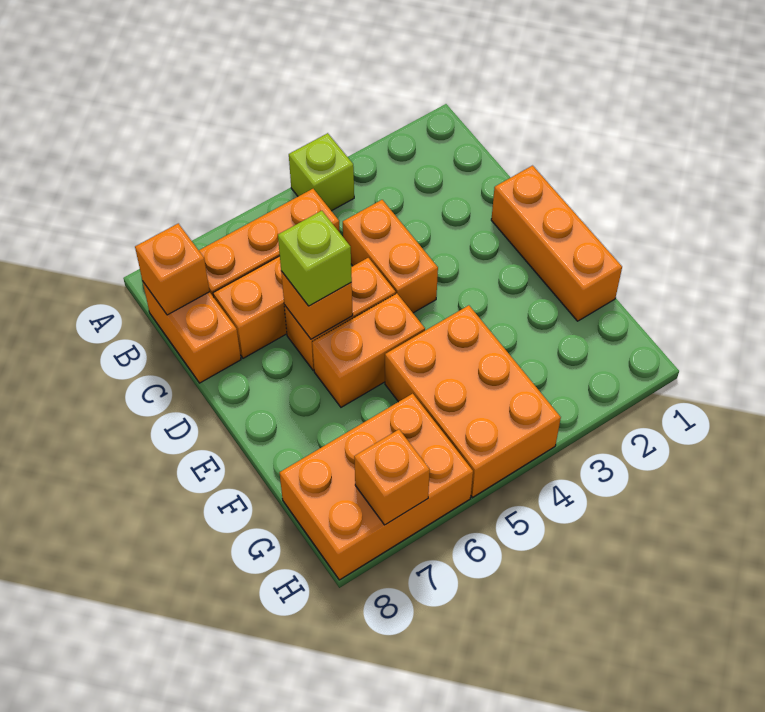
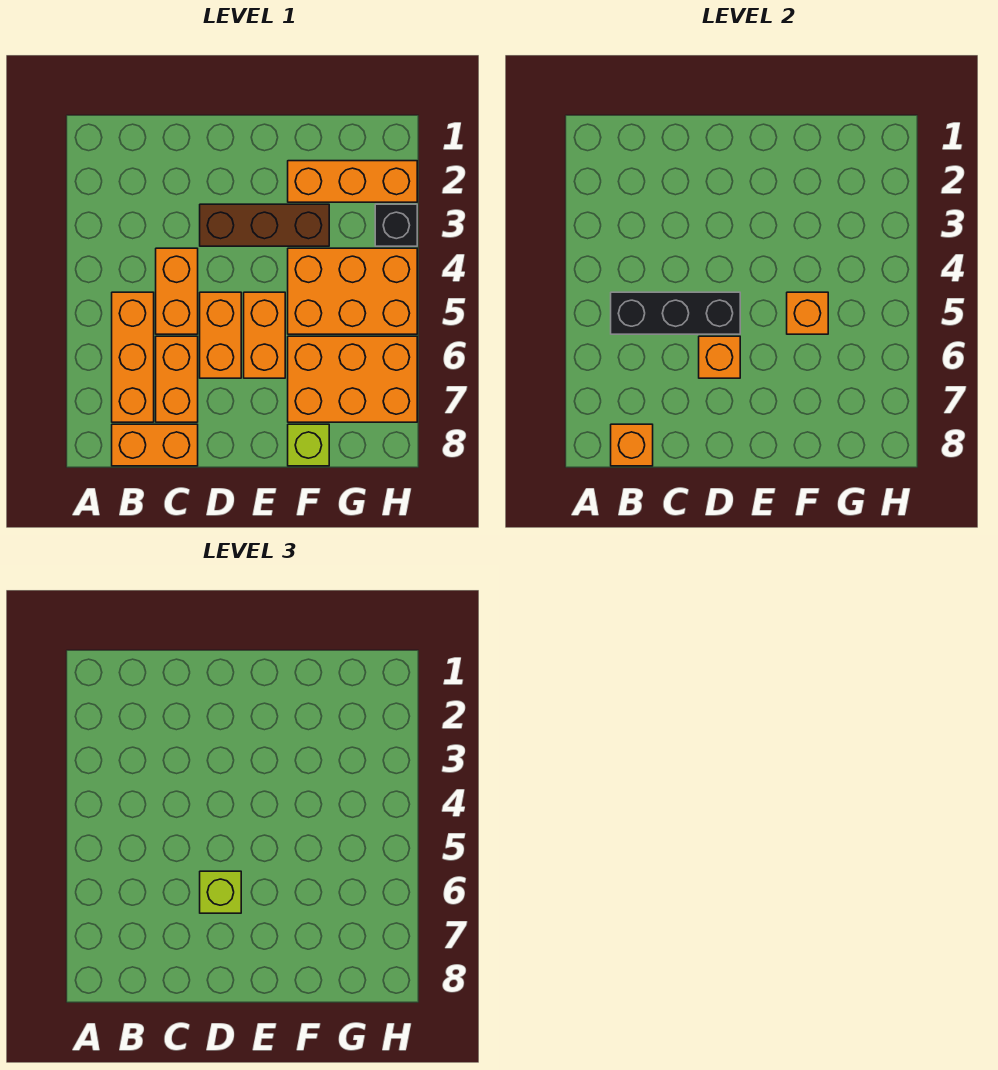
lime brick A4 level 1 -> lime brick F8 level 1
none -> black brick B5:D5 level 2
orange brick C4:D4 level 1 -> orange brick C4:C5 level 1
orange brick D1:F1 level 1 -> orange brick F2:H2 level 1
none -> brown brick D3:F3 level 1
orange brick G6:H8 level 1 -> orange brick F6:H7 level 1
none -> black brick H3 level 1
orange brick H7 level 2 -> orange brick F5 level 2

